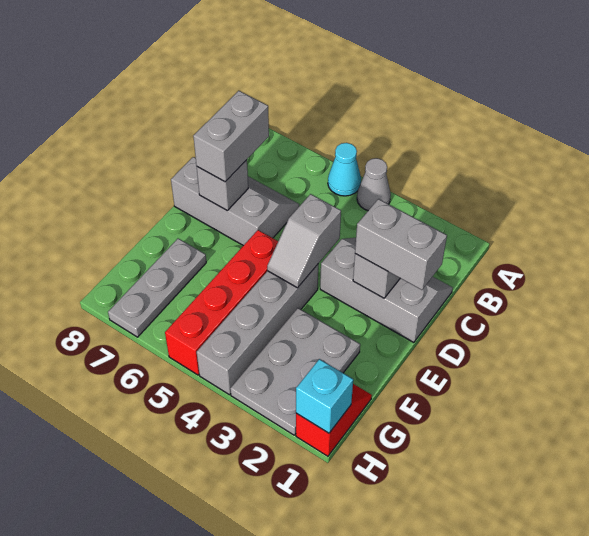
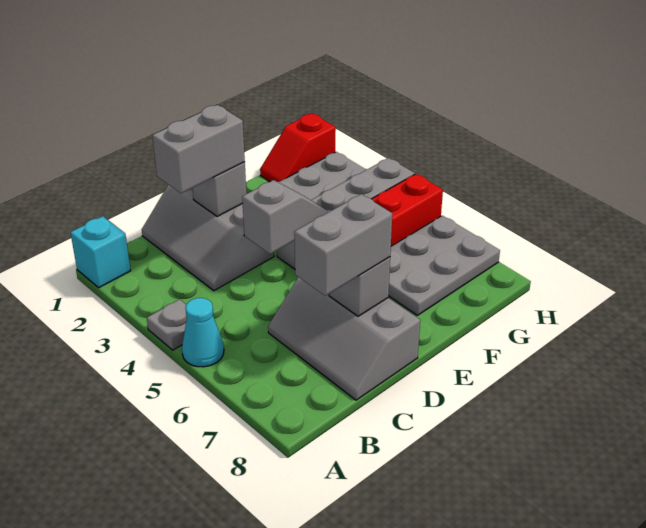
grey cone A4 level 1 -> grey plate A4 level 1
grey brick D1:D2 level 3 -> grey brick C2:D2 level 3
grey plate F7:H7 level 1 -> grey plate F6:H7 level 1
cyan brick H1 level 2 -> cyan brick A1 level 1

